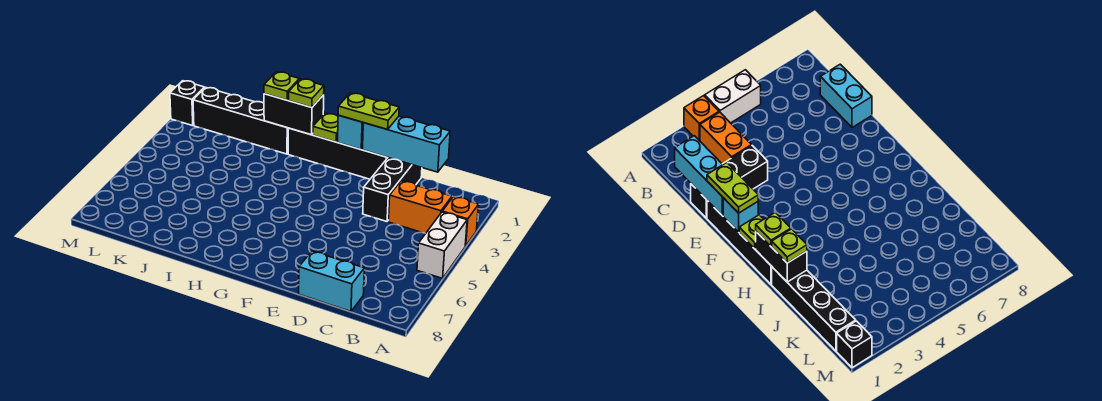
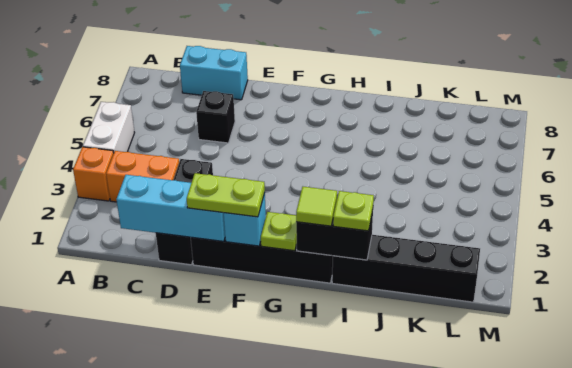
lime plate H1 level 3 -> lime tile H1 level 3
black brick M1 level 1 -> black brick D6 level 1

